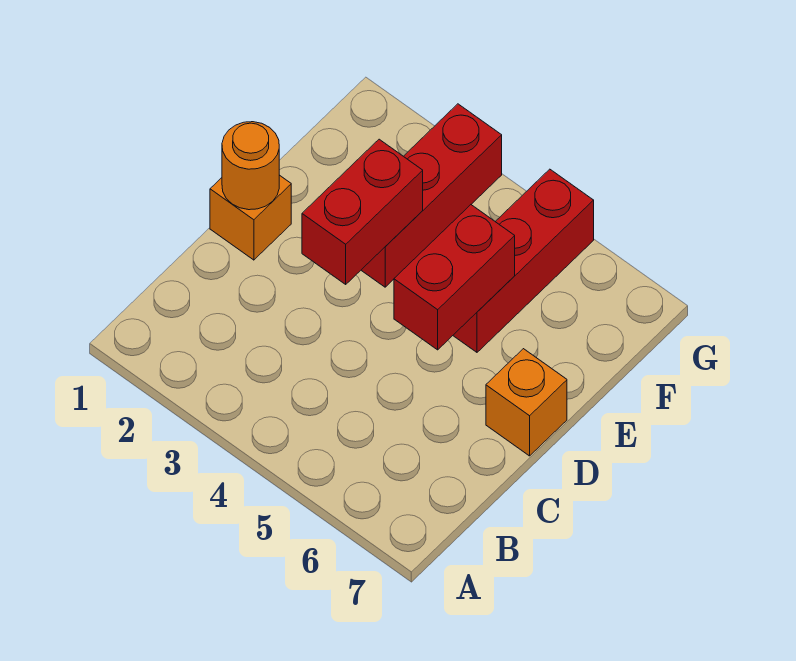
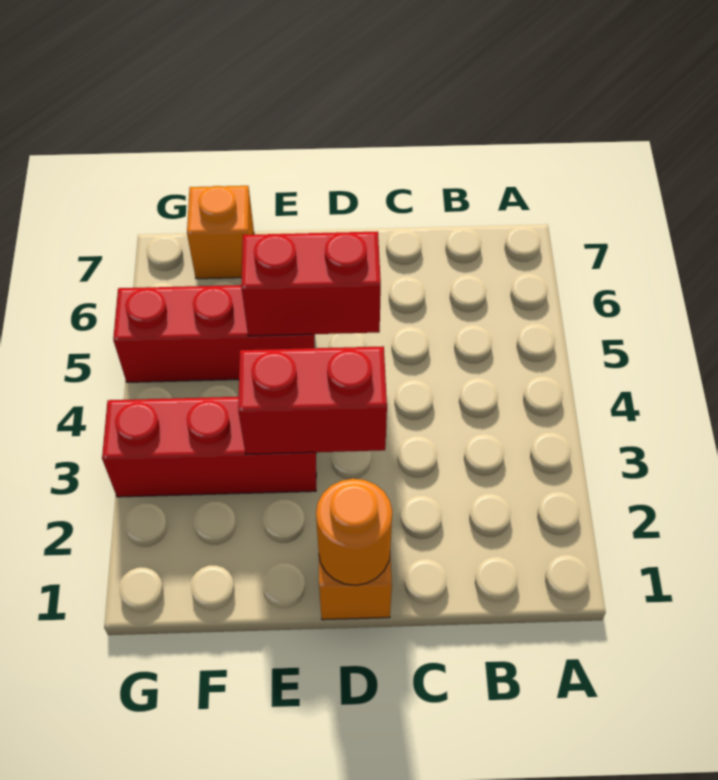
orange brick D7 level 1 -> orange brick F7 level 1

